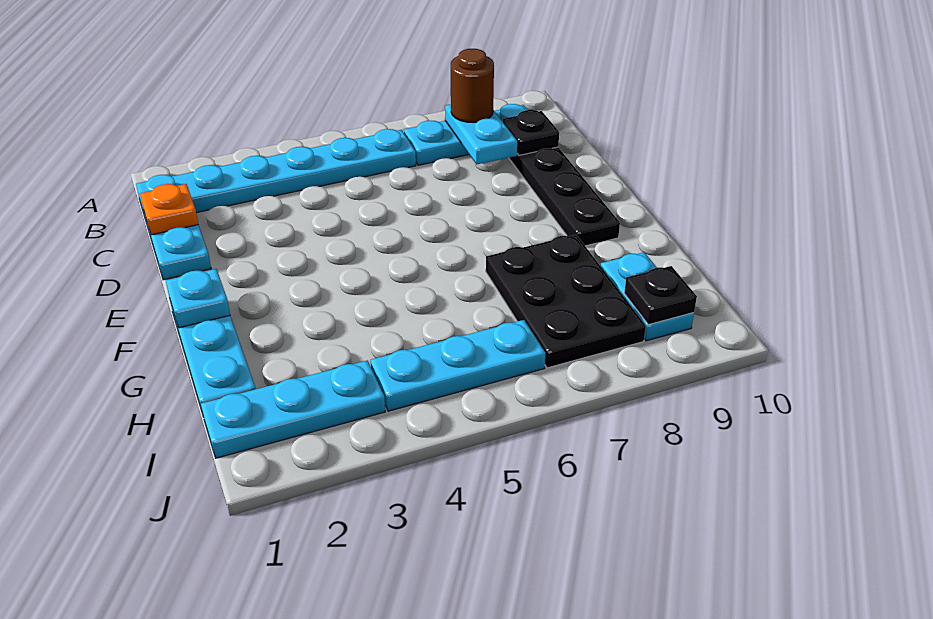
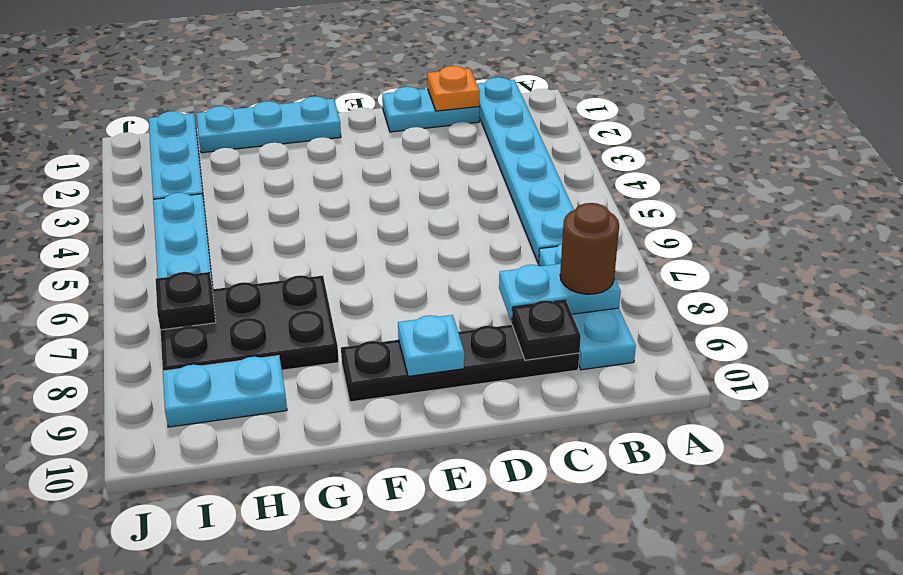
cyan plate F1 level 2 -> cyan plate E9 level 2
black plate I9 level 2 -> black plate I7 level 2

